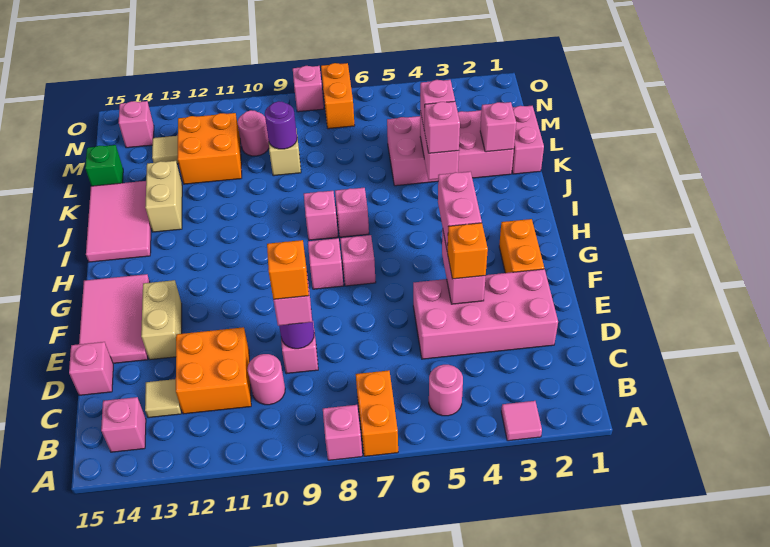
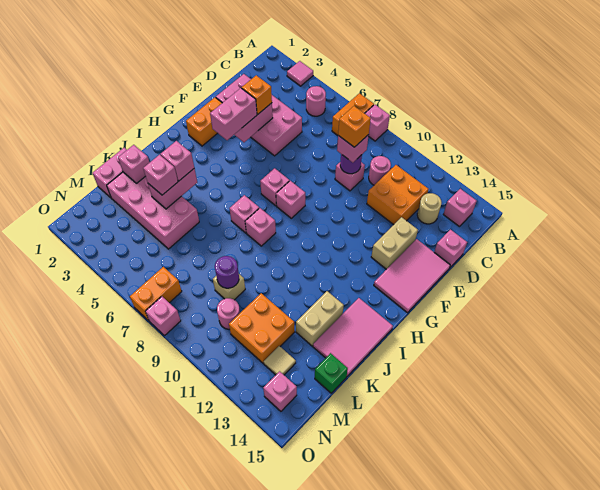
tan tile C13 level 1 -> tan round brick C13 level 1

